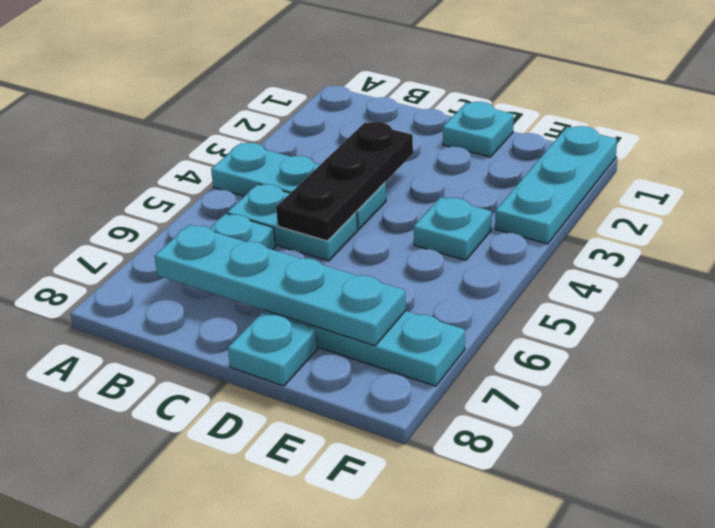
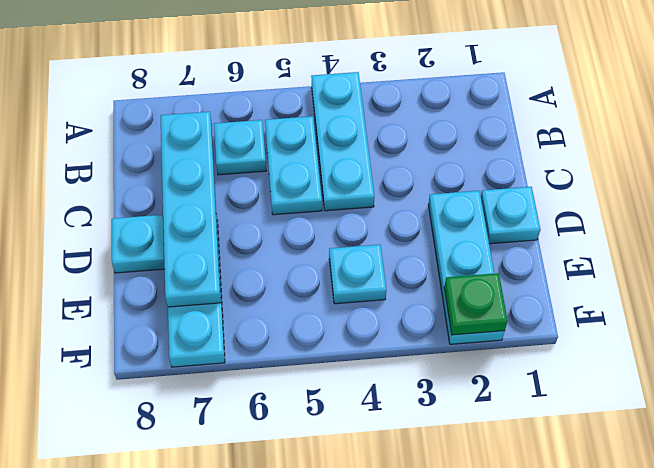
black plate C3:C5 level 2 -> none
cyan plate F1:F3 level 1 -> cyan plate D2:F2 level 1
none -> green plate F2 level 2

